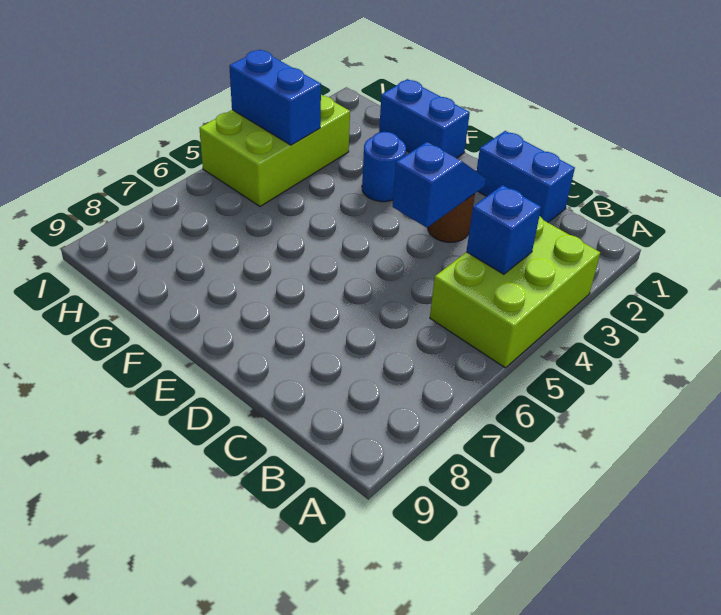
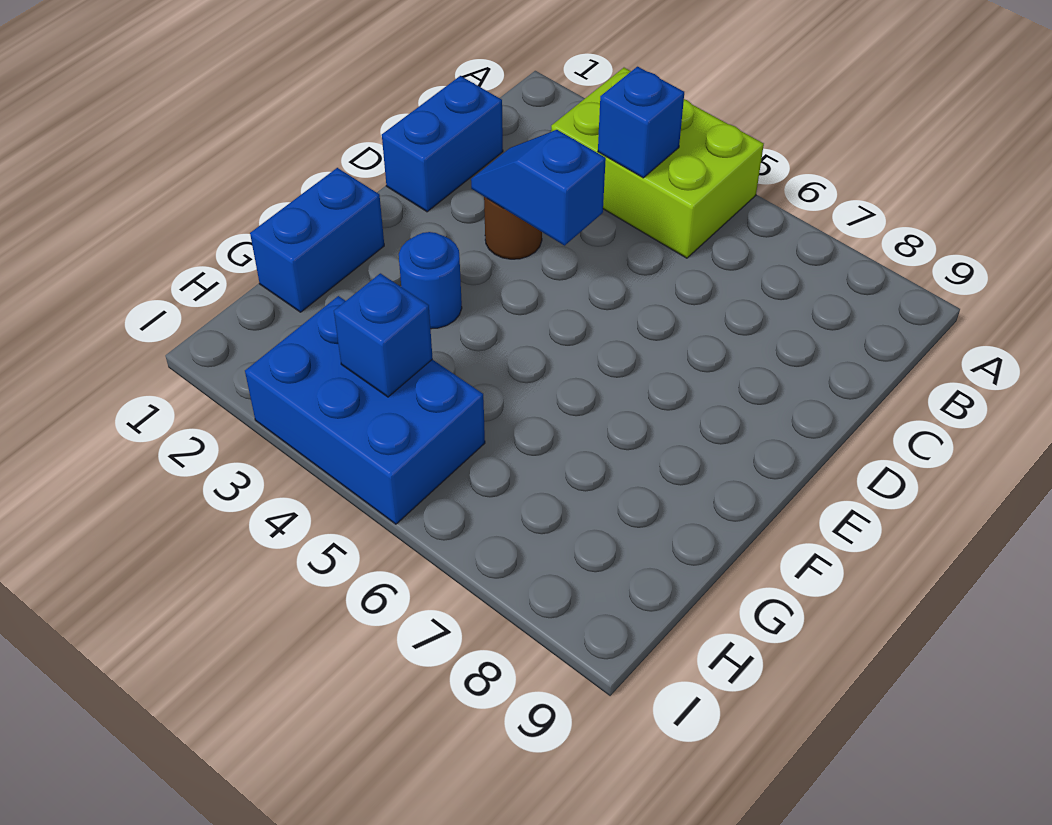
lime brick H3:I5 level 1 -> blue brick H3:I5 level 1
blue brick H4:I4 level 2 -> blue brick H4 level 2

